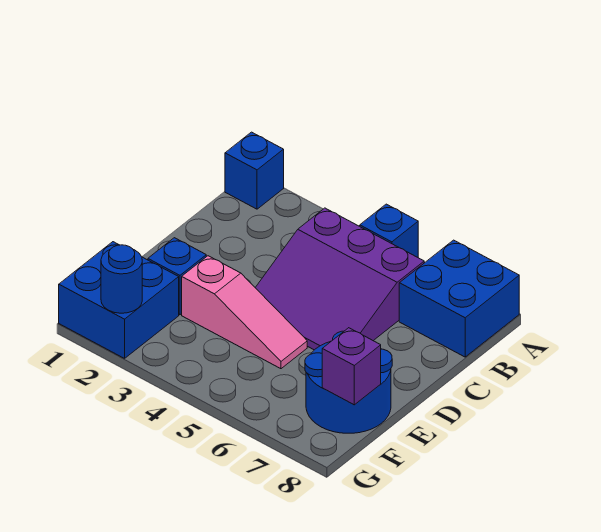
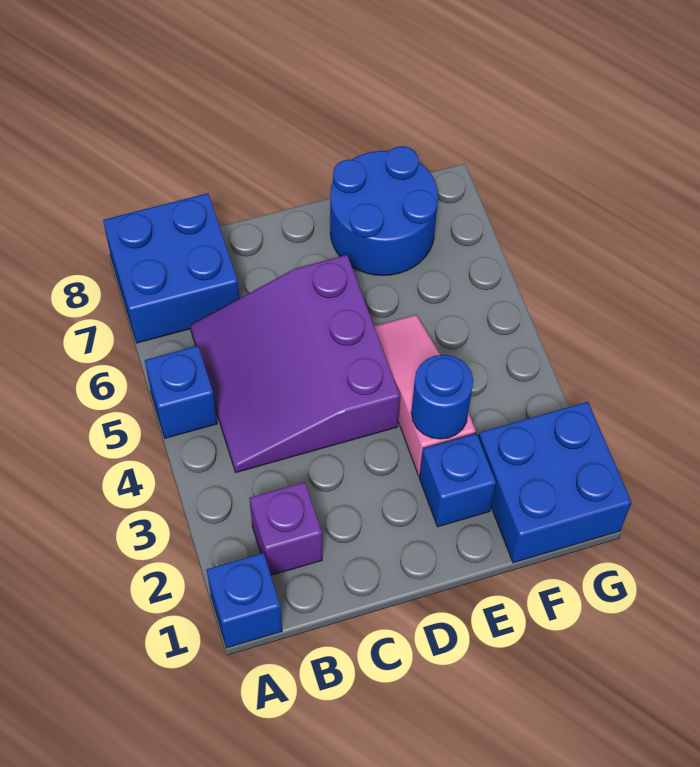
purple slope B4:D6 level 1 top B -> purple slope B4:D6 level 1 top D
purple brick F8 level 2 -> purple brick B2 level 1
blue round brick G2 level 2 -> blue round brick E3 level 2

